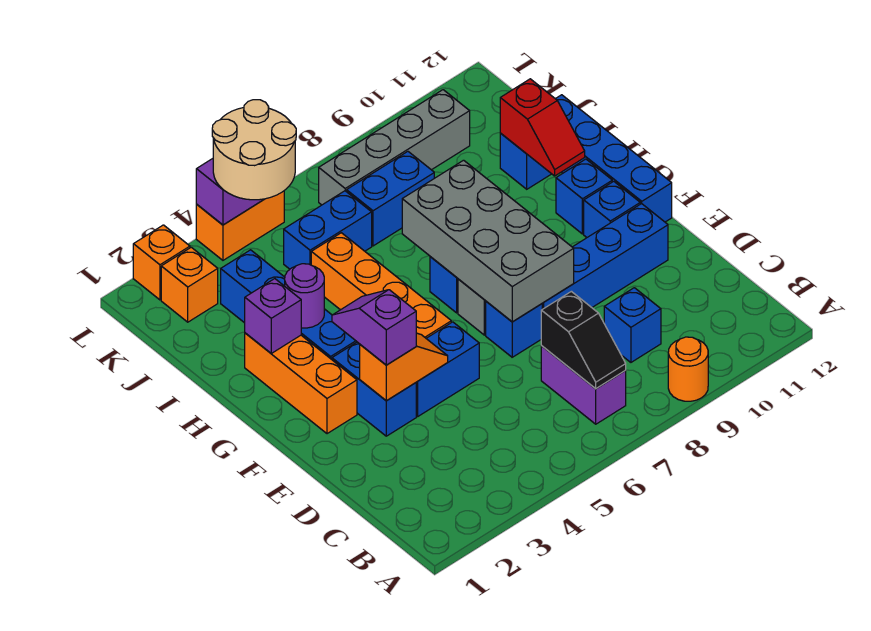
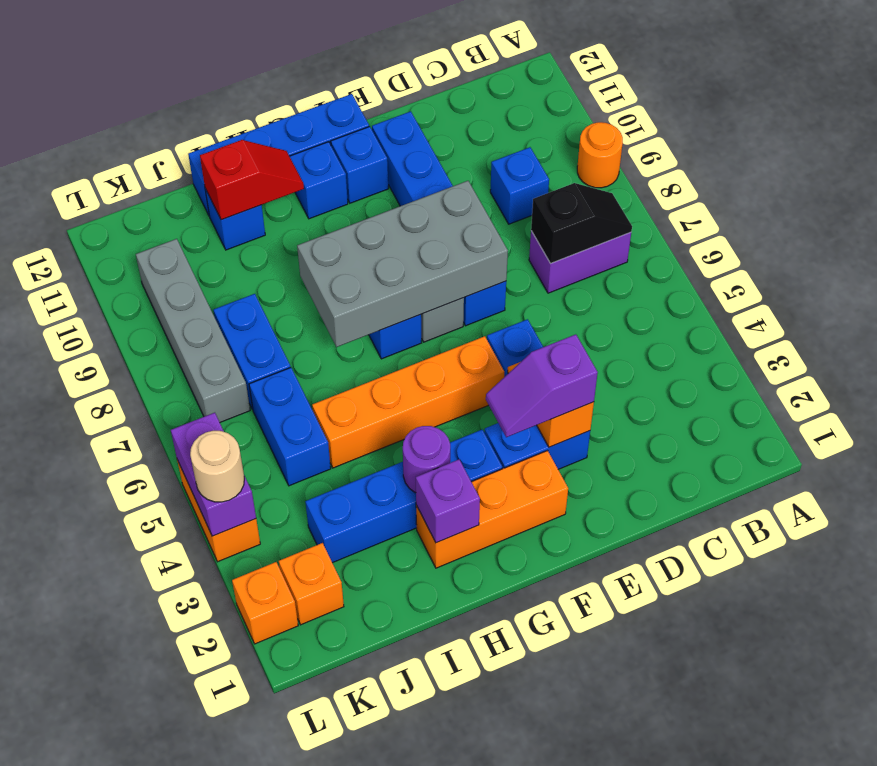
tan round brick K4:L5 level 3 -> tan round brick L4 level 3

